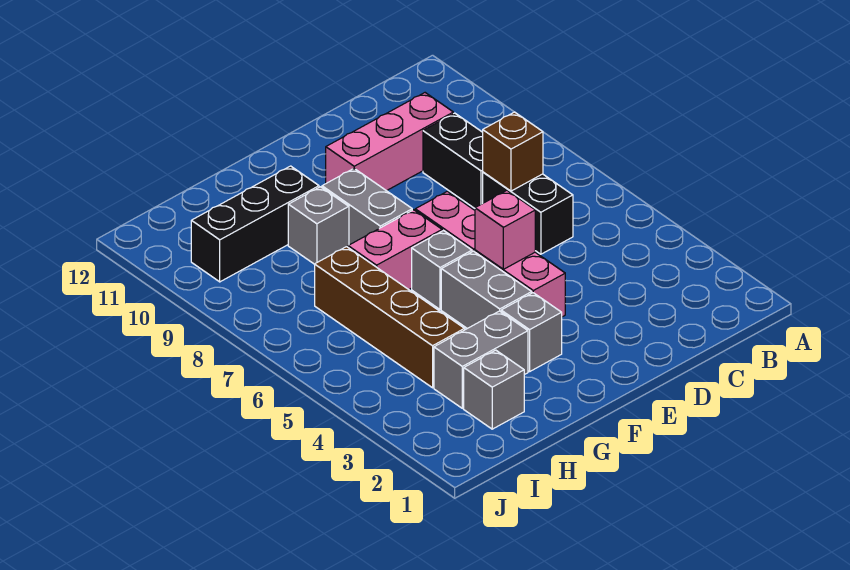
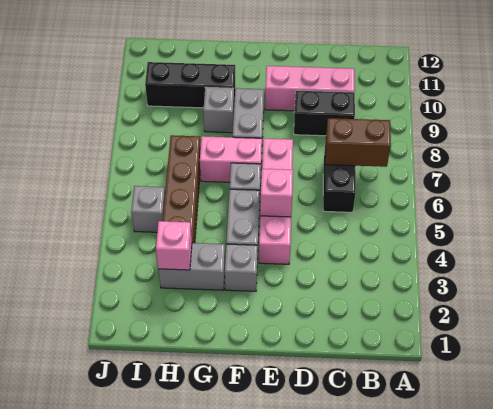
brown brick C7 level 2 -> brown brick B7:C7 level 2
black brick C8:C9 level 1 -> black brick C9:D9 level 1
grey brick H2 level 1 -> grey brick I5 level 1
none -> pink brick H3 level 2

